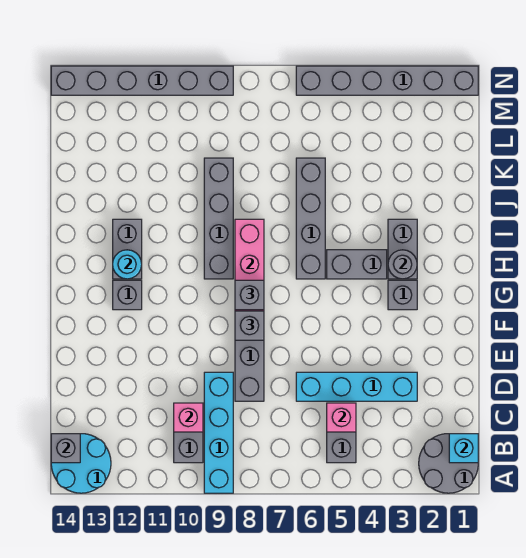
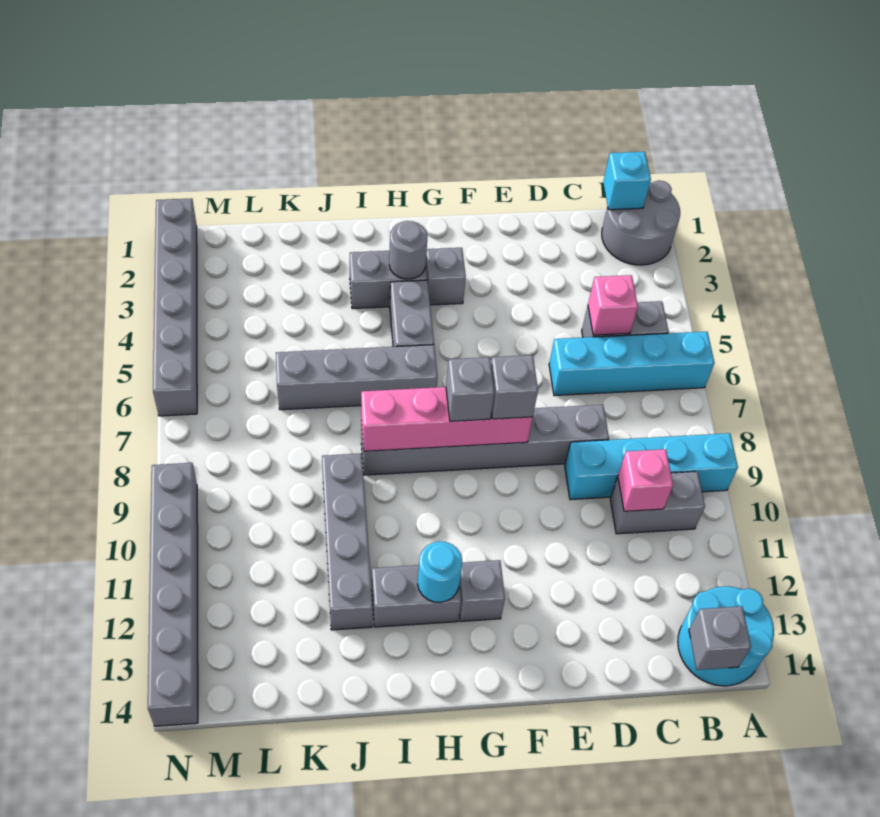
cyan brick D3:D6 level 1 -> cyan brick A6:D6 level 1
grey brick H9:K9 level 1 -> grey brick J9:J12 level 1

